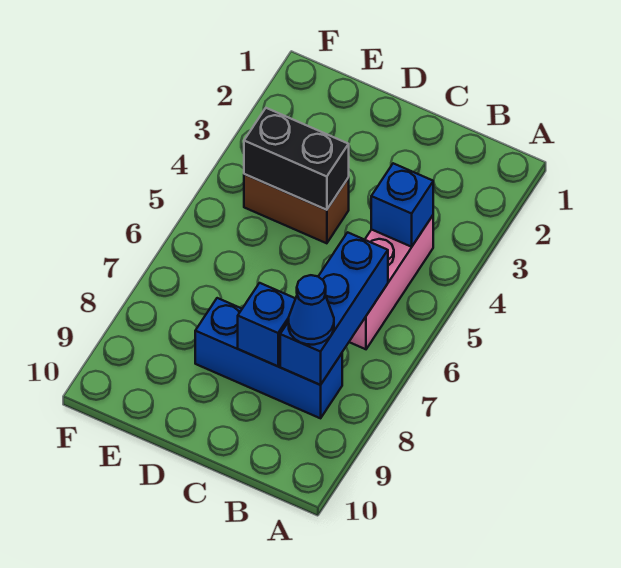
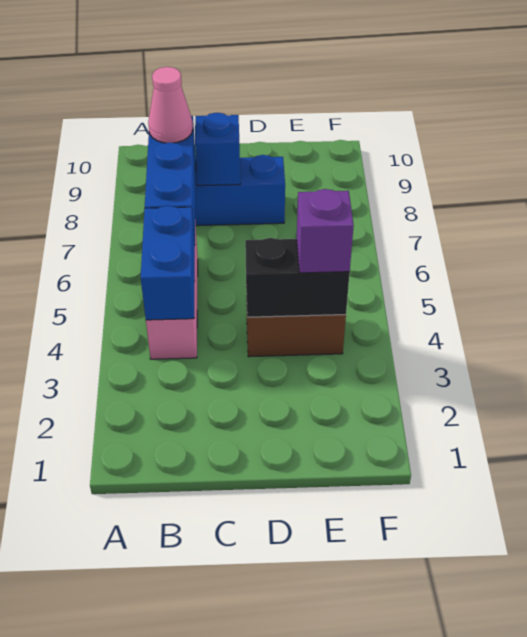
blue brick B4 level 2 -> blue brick B4:B5 level 2
blue cone B8 level 3 -> pink cone B8 level 3
none -> purple brick E4 level 3

